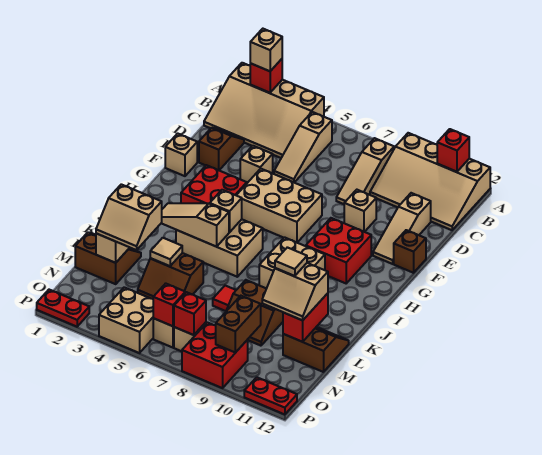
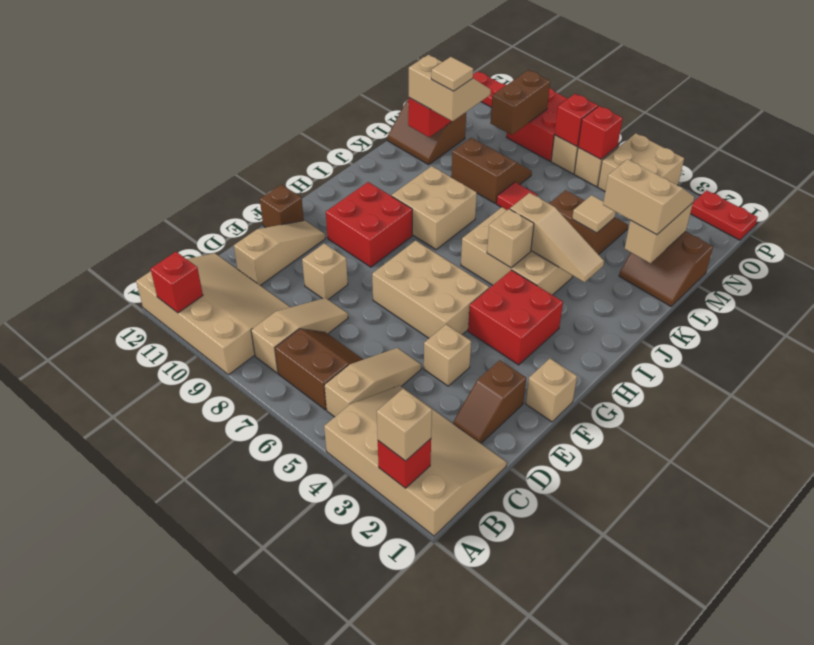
none -> brown slope B6:C7 level 1 top B

